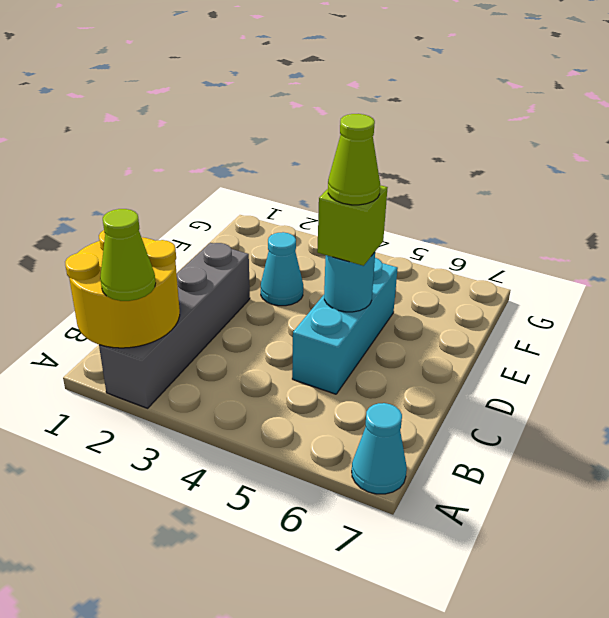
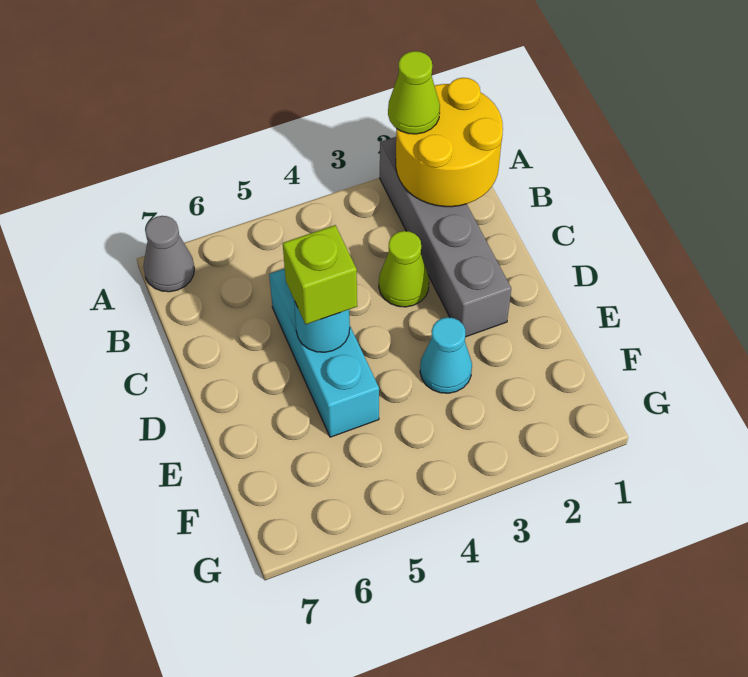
cyan cone A7 level 1 -> grey cone A7 level 1
lime cone D5 level 4 -> lime cone C3 level 1

